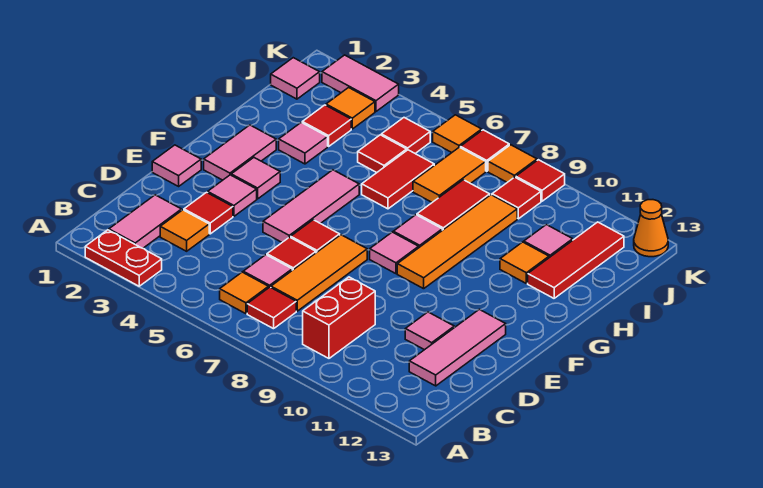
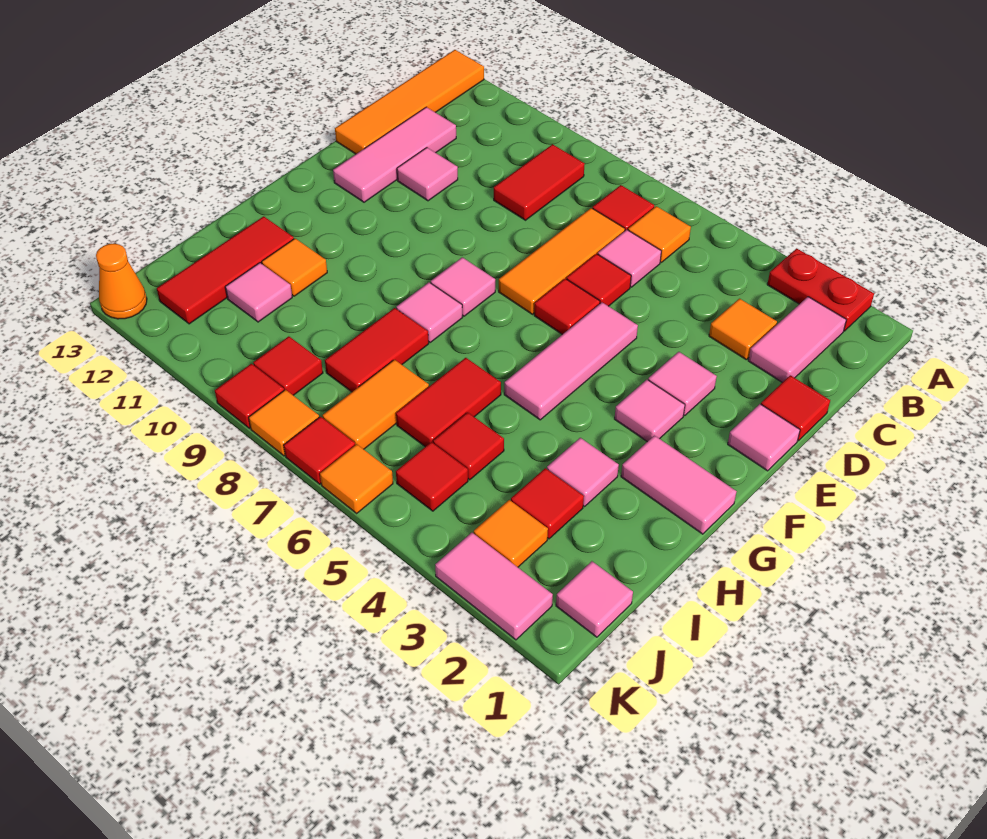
red brick B9:C9 level 1 -> red tile B9:C9 level 1
red tile D3 level 1 -> red tile D1 level 1
pink tile F2:G2 level 1 -> pink tile G1:G2 level 1
orange tile F9:I9 level 1 -> orange tile A13:D13 level 1

